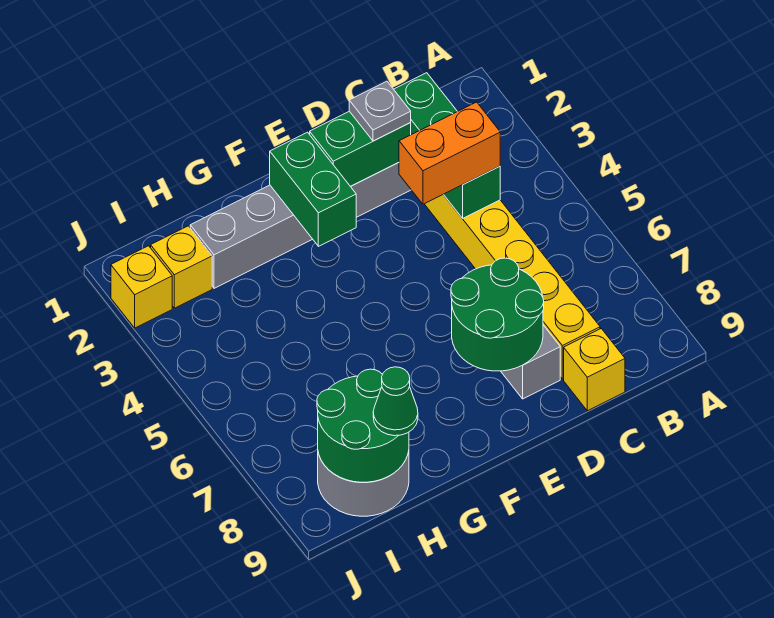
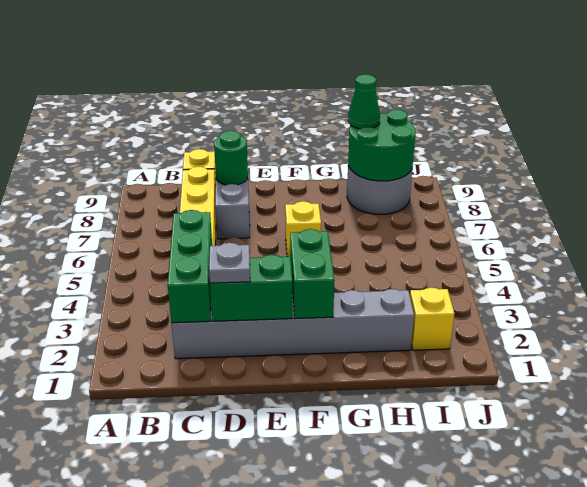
orange brick C4:D4 level 3 -> none
green round brick D7:E8 level 2 -> green round brick D8 level 2
yellow brick J2 level 1 -> yellow brick F6 level 1

